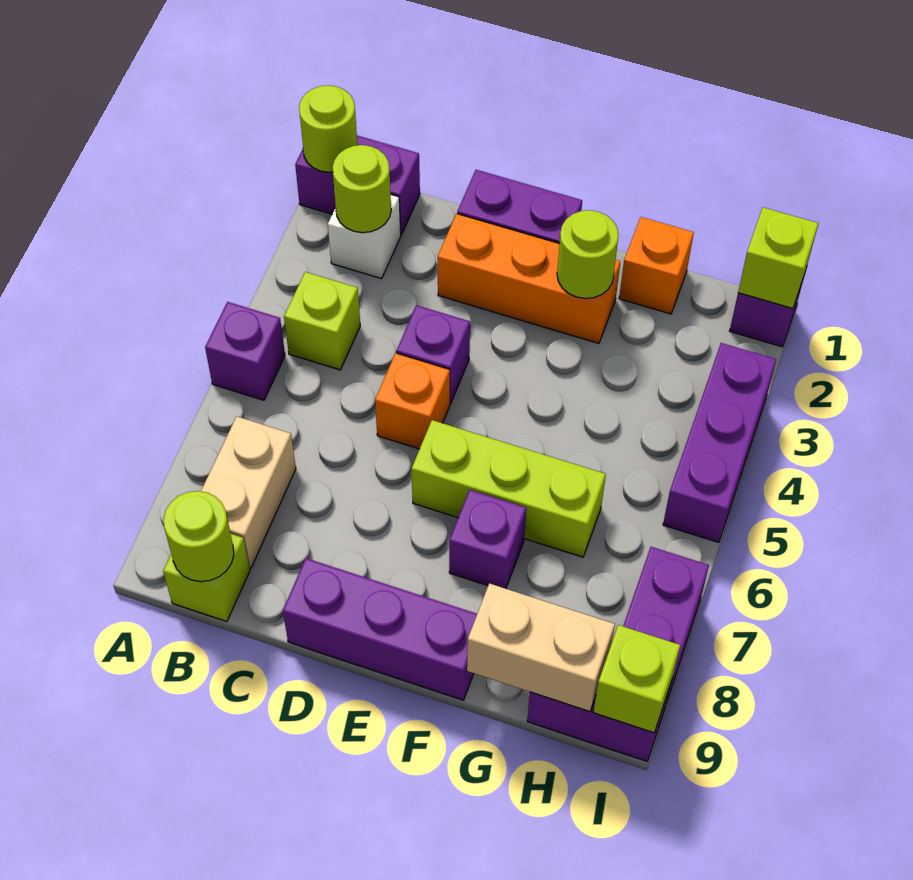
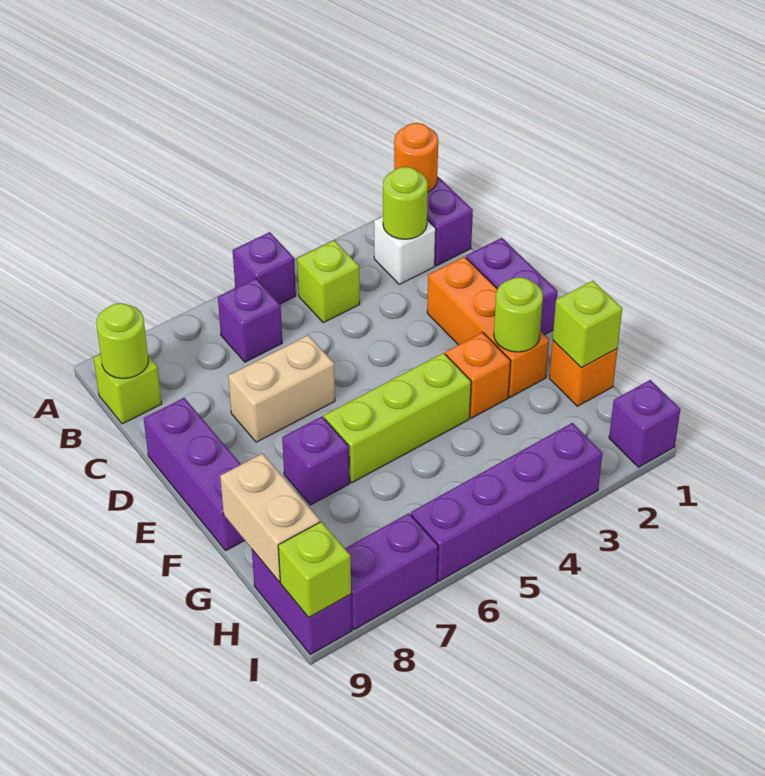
lime round brick A1 level 2 -> orange round brick A1 level 2
tan brick B7:B8 level 1 -> tan brick D6:D7 level 1
purple brick D4 level 1 -> purple brick B6 level 1
orange brick D5 level 1 -> orange brick F3 level 1
lime brick E6:G6 level 1 -> lime brick F4:F6 level 1
lime brick I1 level 2 -> lime brick G1 level 2
purple brick I3:I5 level 1 -> purple brick I3:I6 level 1

